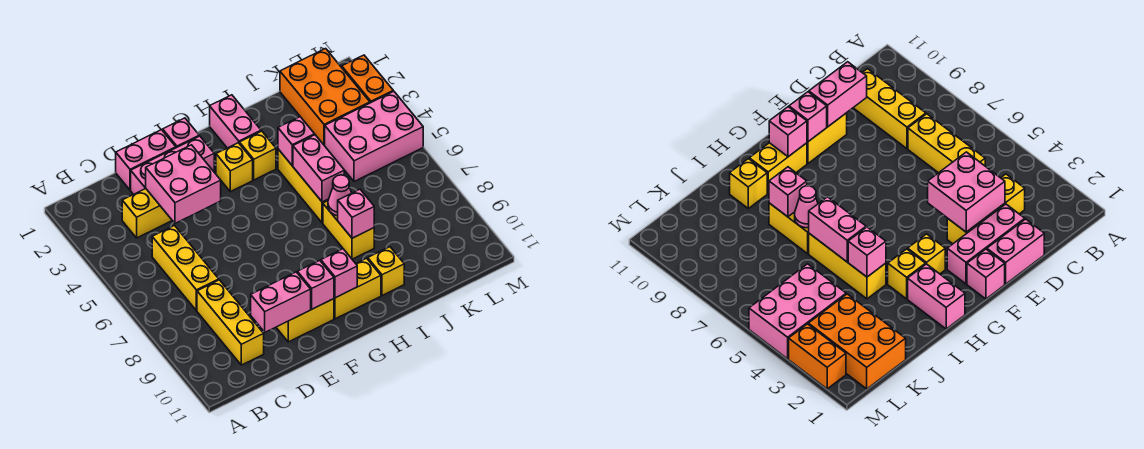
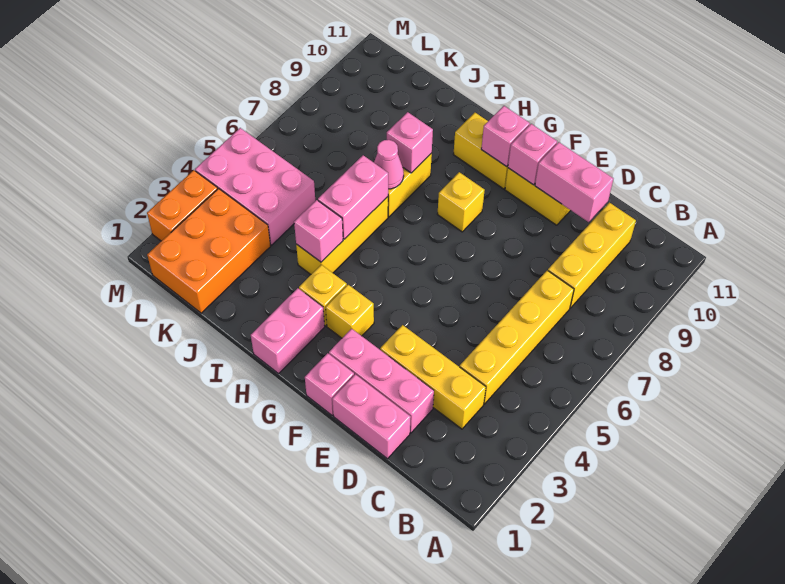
yellow brick C5:C7 level 1 -> yellow brick C4:C7 level 1
pink brick D3:E4 level 2 -> none
yellow brick I10 level 1 -> yellow brick G8 level 1

